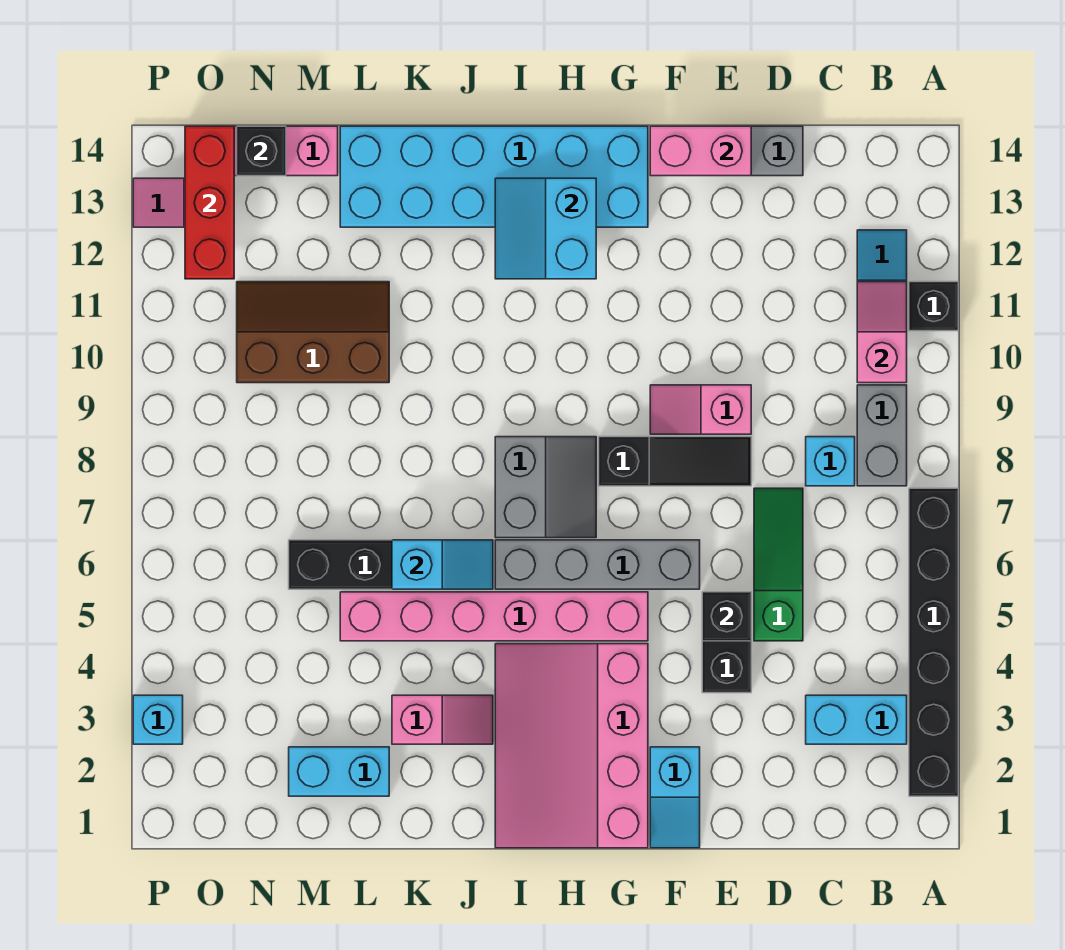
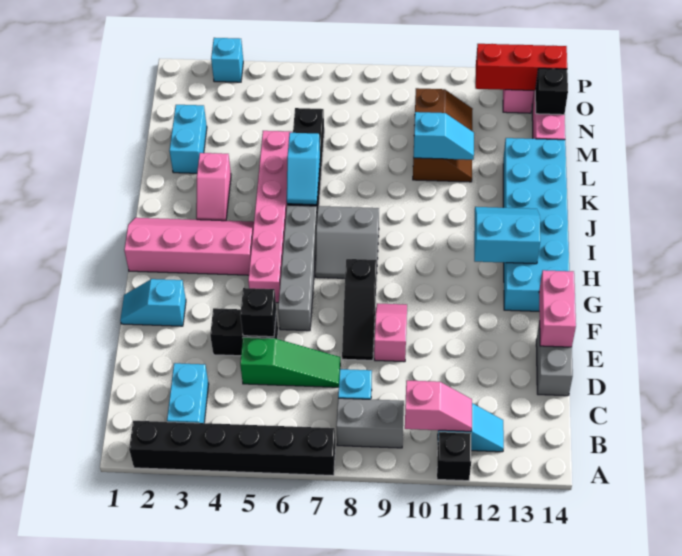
pink slope G1:I4 level 1 top G -> pink slope H1:I4 level 1 top H
none -> cyan slope L10:L11 level 2 top 10

